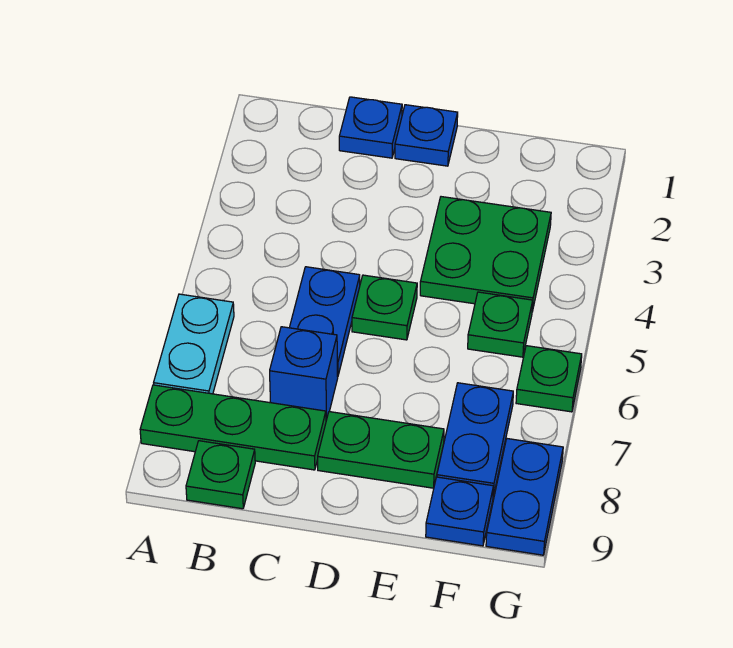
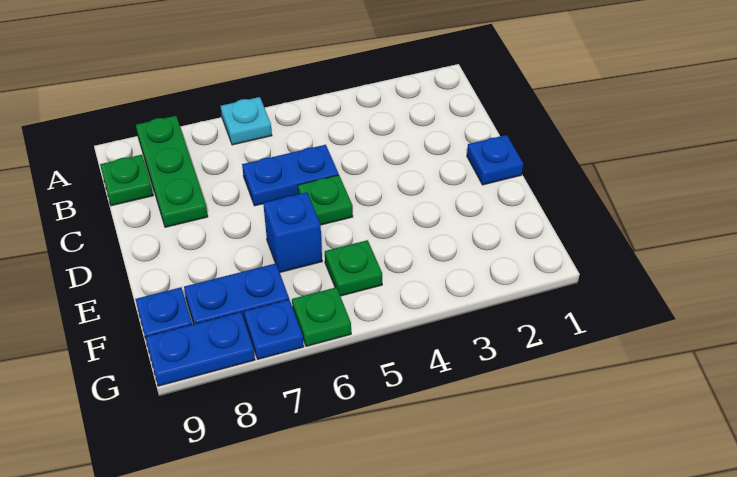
cyan plate A6:A7 level 1 -> cyan plate A6 level 1
blue plate C1 level 1 -> blue plate G7 level 1
blue brick C7 level 1 -> blue brick E6 level 1
green plate D8:E8 level 1 -> none
green plate E3:F4 level 1 -> none

